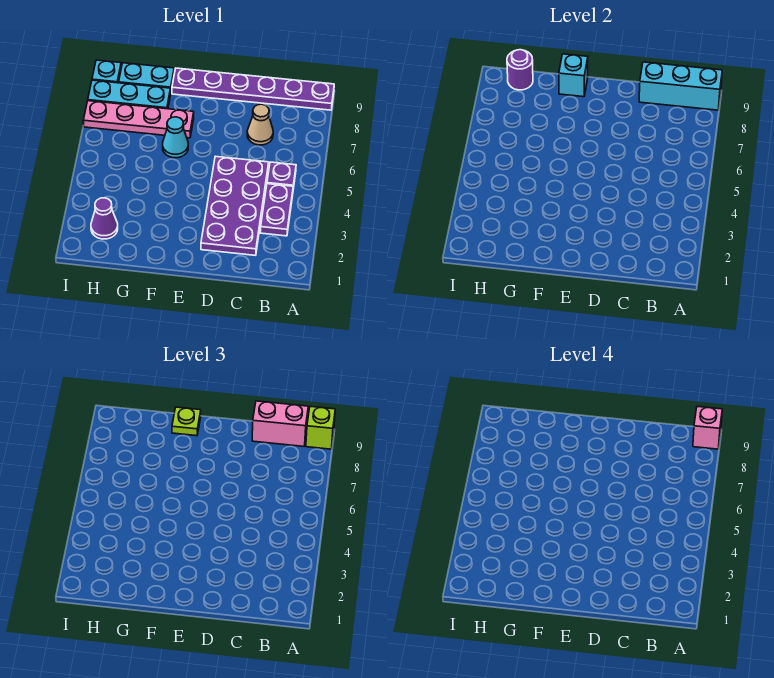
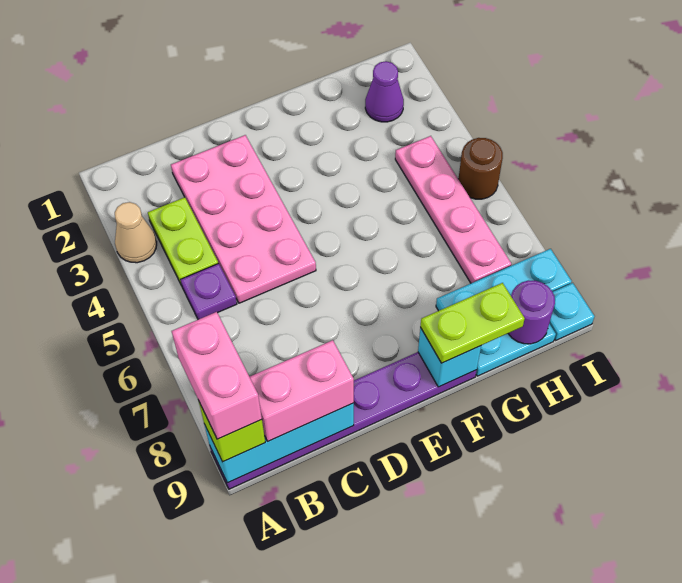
pink brick A9 level 4 -> pink brick A8:A9 level 4
purple plate B3:B4 level 1 -> lime plate B3:B4 level 1
purple plate C2:D5 level 1 -> pink plate C2:D5 level 1
tan cone C7 level 1 -> tan cone A3 level 1
cyan cone F6 level 1 -> none
pink plate F7:I7 level 1 -> pink plate H4:H7 level 1
lime plate F9 level 3 -> lime plate F9:G9 level 3
none -> brown round brick I5 level 1

